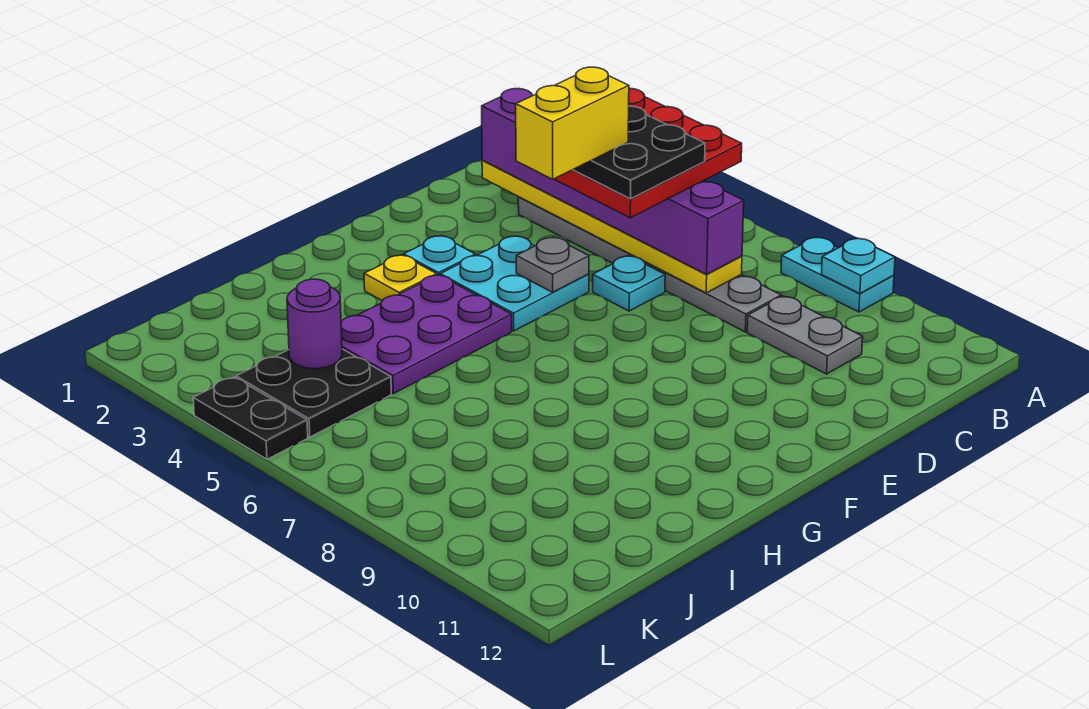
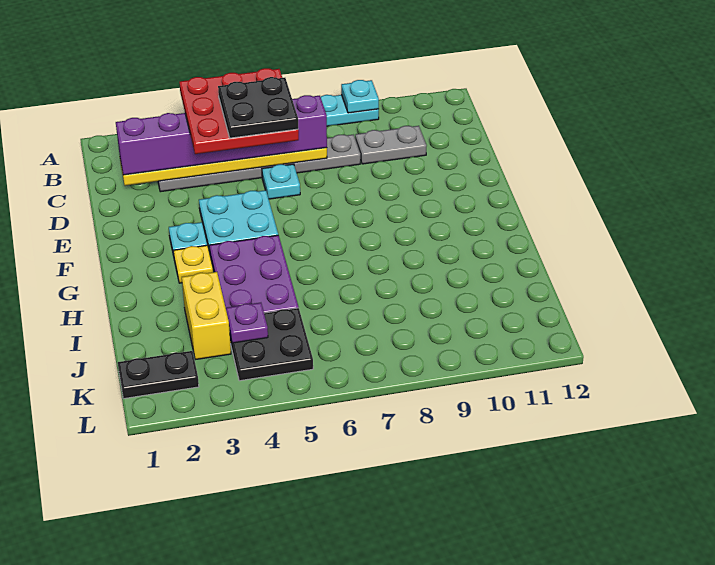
yellow brick D5:E5 level 6 -> yellow brick I3:J3 level 1
grey plate E5 level 2 -> none
purple round brick J4 level 2 -> purple plate J4 level 2
black plate L4:L5 level 1 -> black plate K1:K2 level 1

